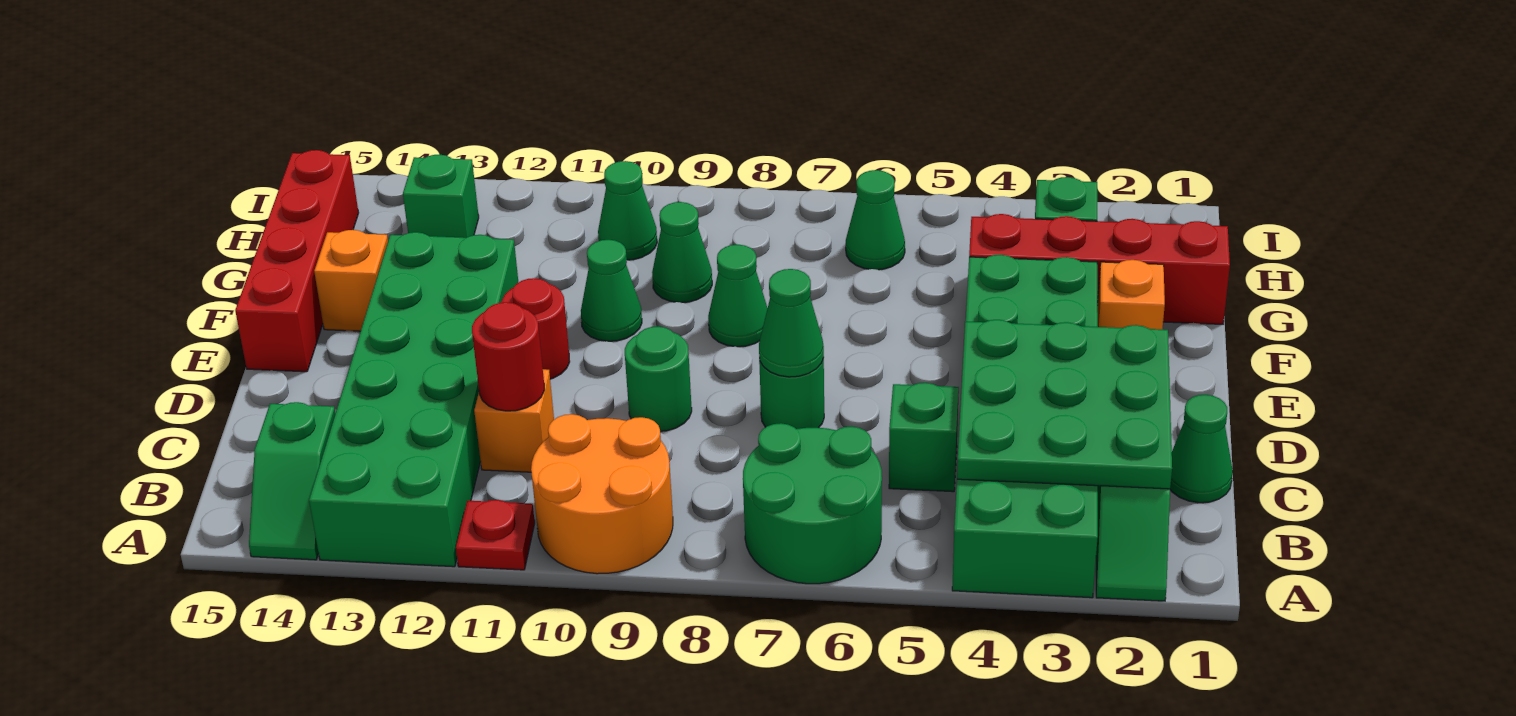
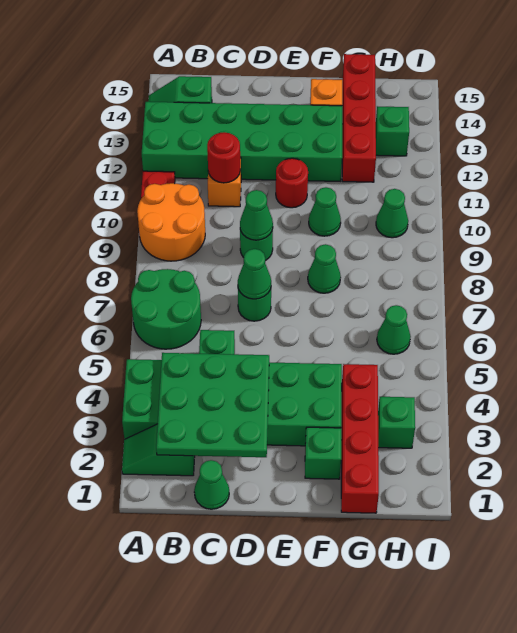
red brick E15:H15 level 1 -> red brick G12:G15 level 1
orange brick F2 level 1 -> green brick F2 level 1
green cone G9 level 1 -> green cone D9 level 2

